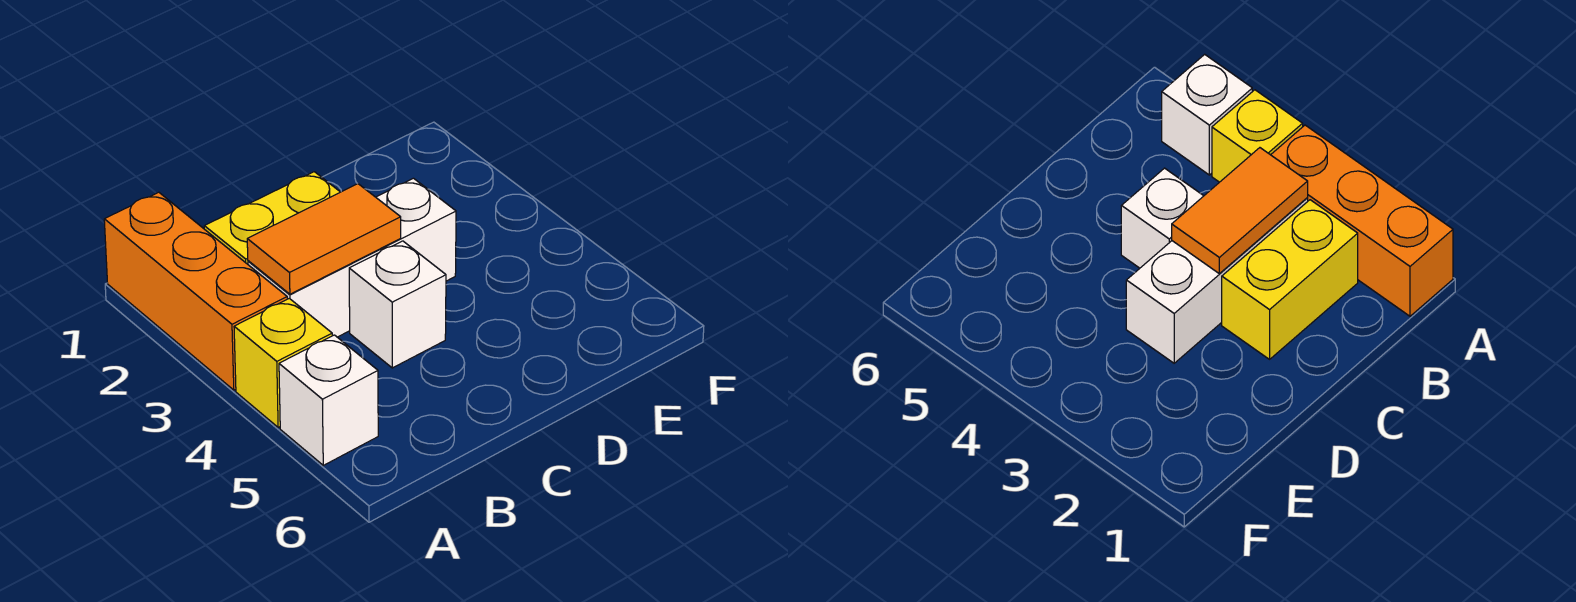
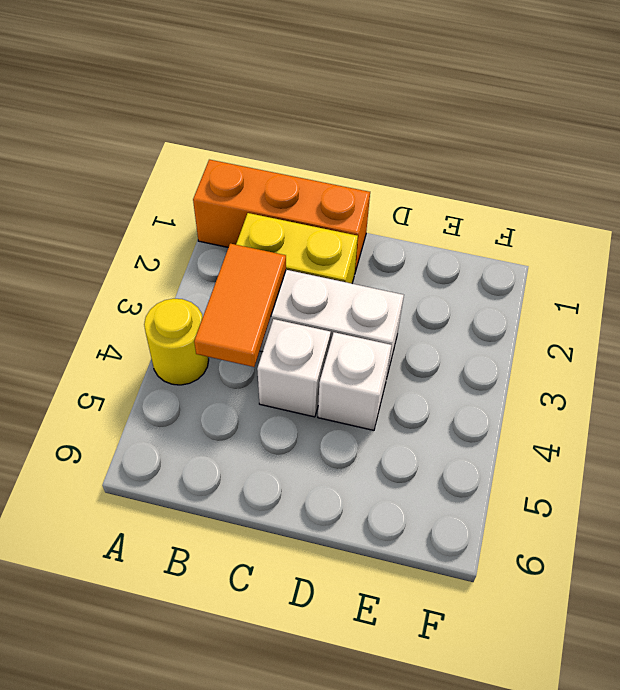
orange brick A1:A3 level 1 -> orange brick A1:C1 level 1
yellow brick A4 level 1 -> yellow round brick A4 level 1
white brick A5 level 1 -> white brick D4 level 1
orange tile B3:C3 level 2 -> orange tile B3:B4 level 2

